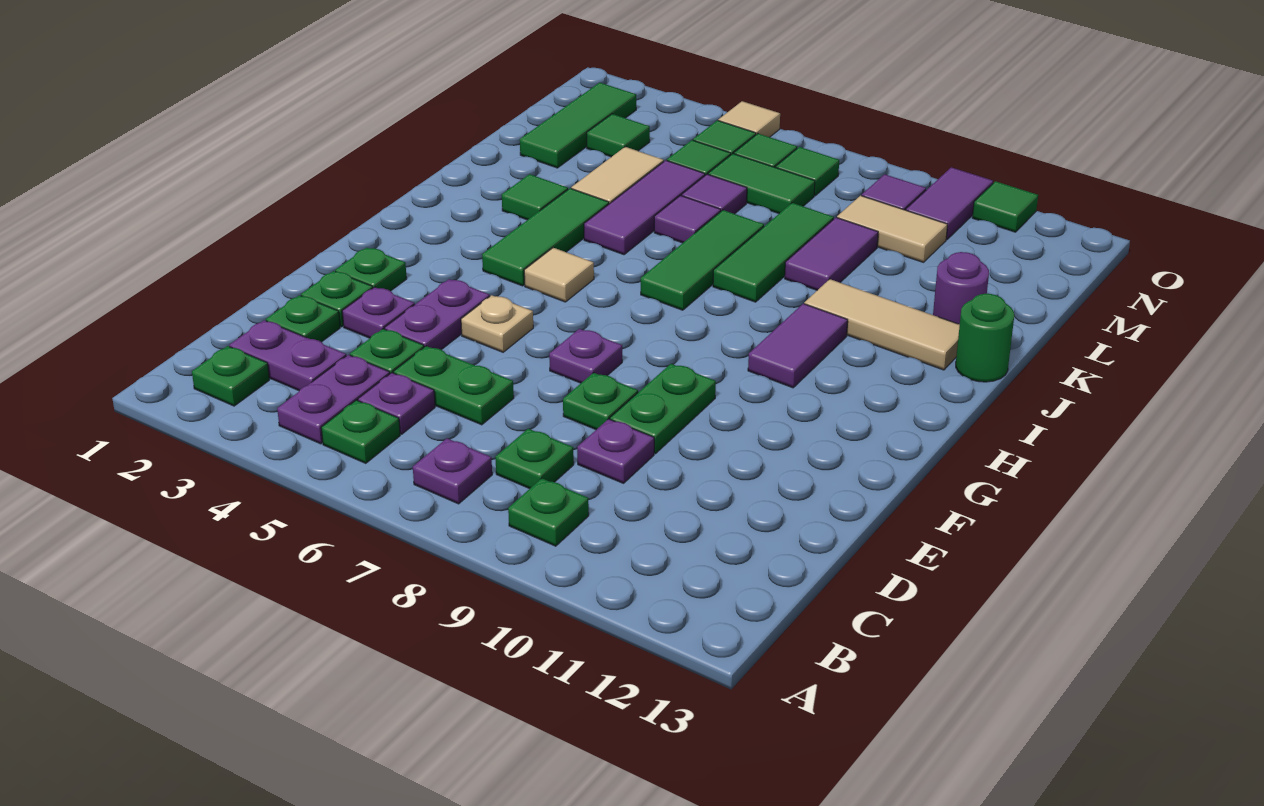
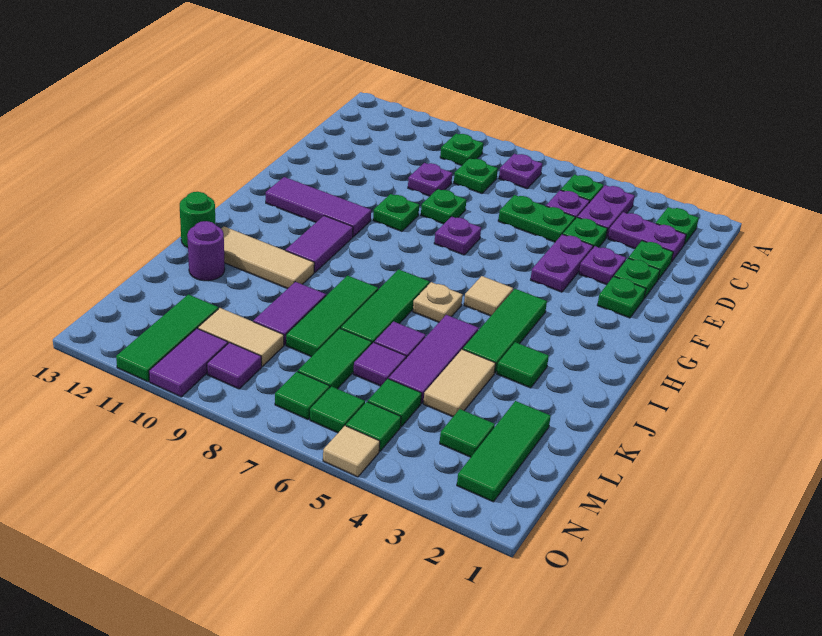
green plate E9:F9 level 1 -> green plate F9 level 1
tan plate F5 level 1 -> tan plate I6 level 1
none -> purple tile G10:G12 level 1
green tile M6:M7 level 1 -> green tile L7:M7 level 1
green tile O11 level 1 -> green tile M11:O11 level 1

